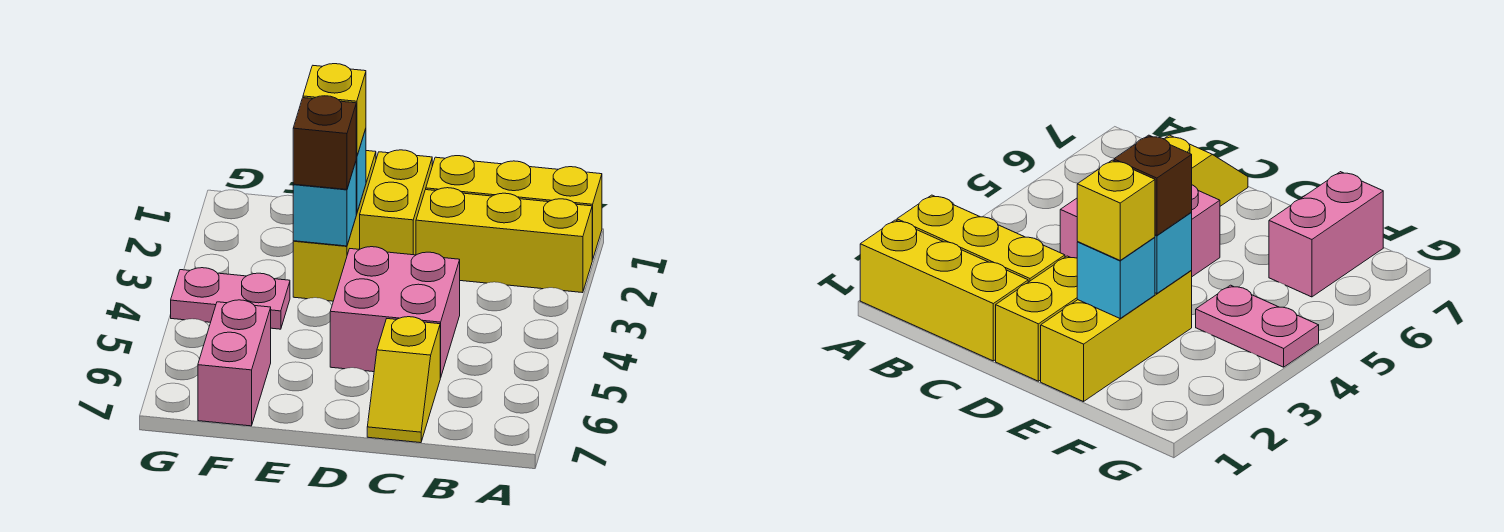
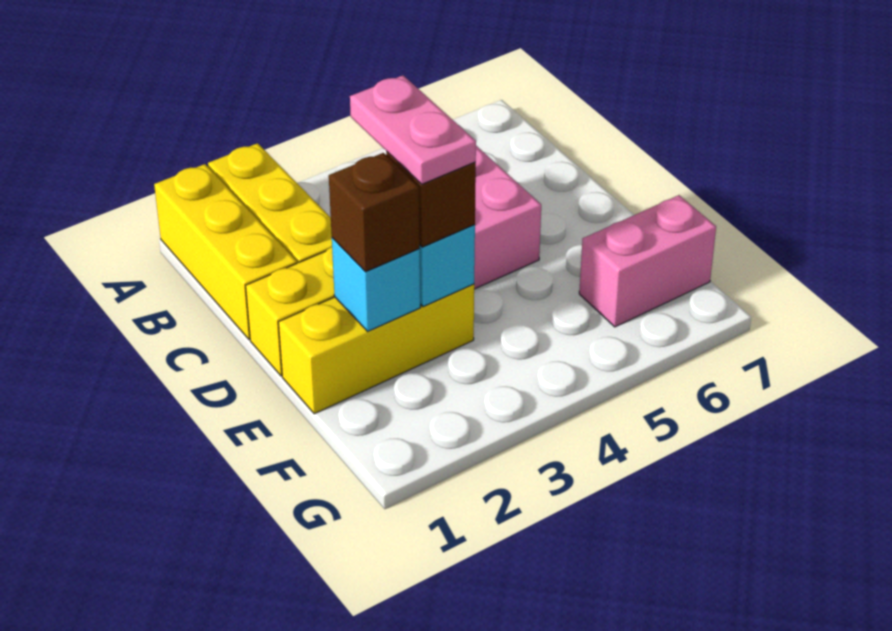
yellow slope C6:C7 level 1 top 6 -> none
yellow brick E2 level 3 -> brown brick E2 level 3
pink plate F4:G4 level 1 -> pink plate D3:E3 level 4

